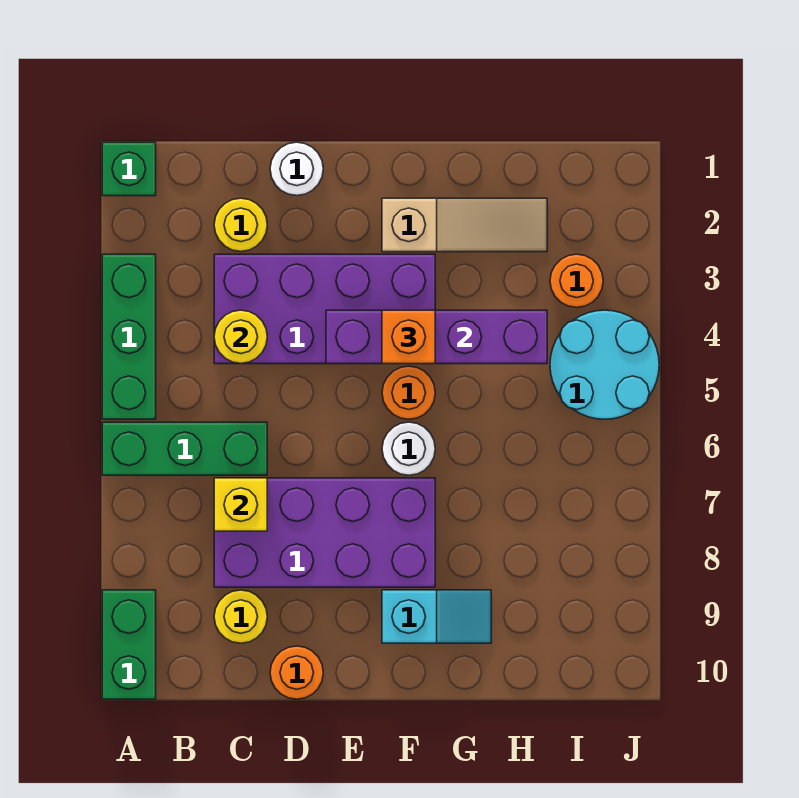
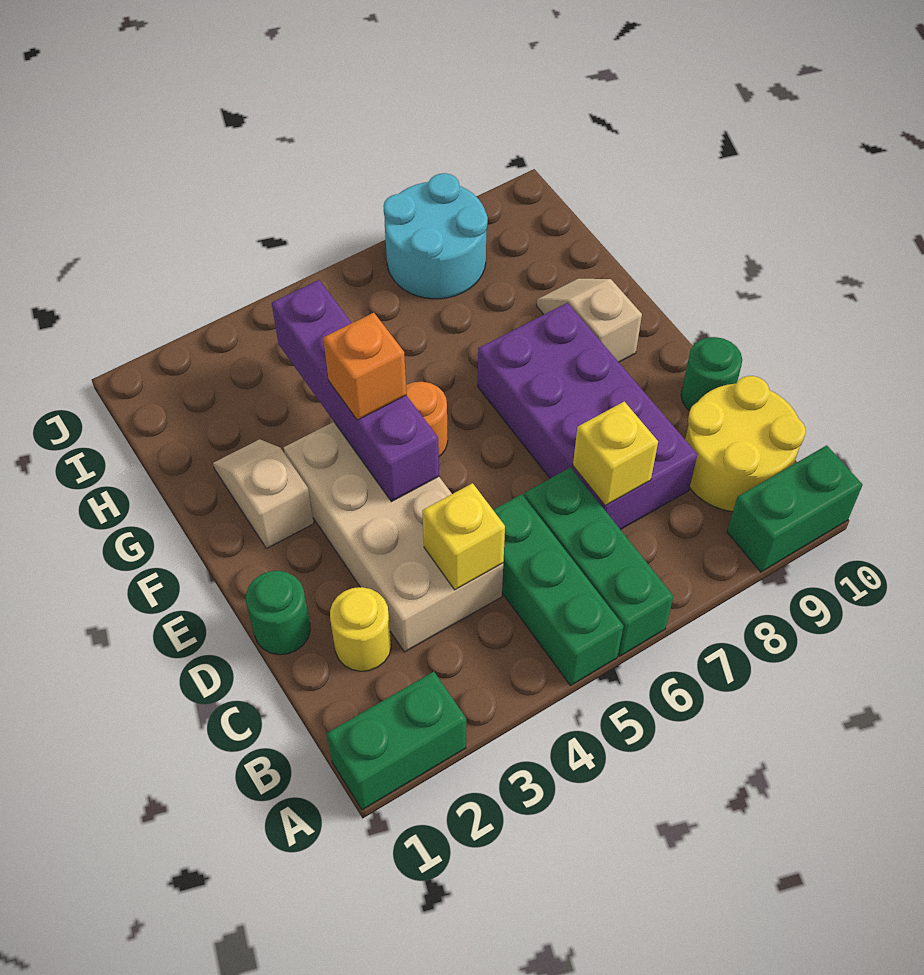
green brick A1 level 1 -> green brick A1:A2 level 1
green brick A3:A5 level 1 -> green brick A5:C5 level 1
purple brick C3:F4 level 1 -> tan brick C3:F4 level 1
yellow round brick C4 level 2 -> yellow brick C4 level 2
yellow round brick C9 level 1 -> yellow round brick B9:C10 level 1
white round brick D1 level 1 -> green round brick D1 level 1
orange round brick D10 level 1 -> green round brick D10 level 1
tan slope F2:H2 level 1 top F -> tan slope F2:G2 level 1 top F
white round brick F6 level 1 -> none
cyan slope F9:G9 level 1 top F -> tan slope F9:G9 level 1 top F
orange round brick I3 level 1 -> none
cyan round brick I4:J5 level 1 -> cyan round brick I7:J8 level 1

